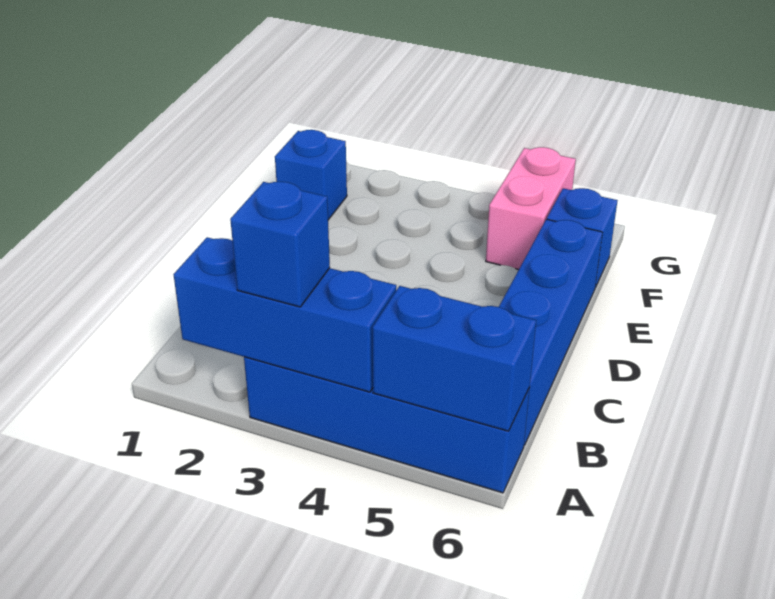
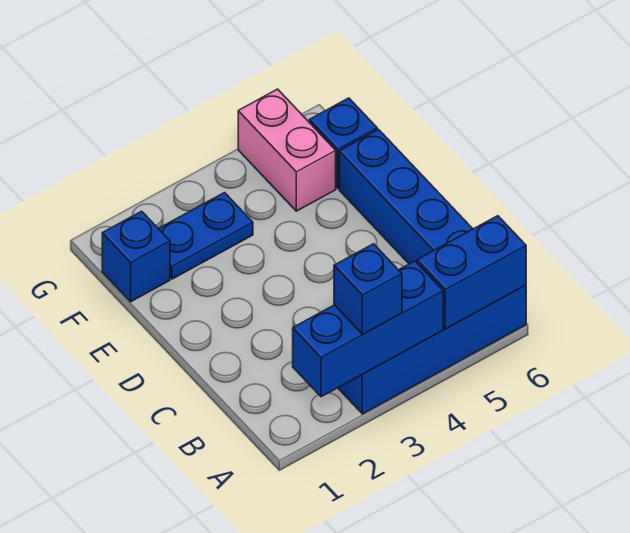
none -> blue plate F2:F3 level 1

